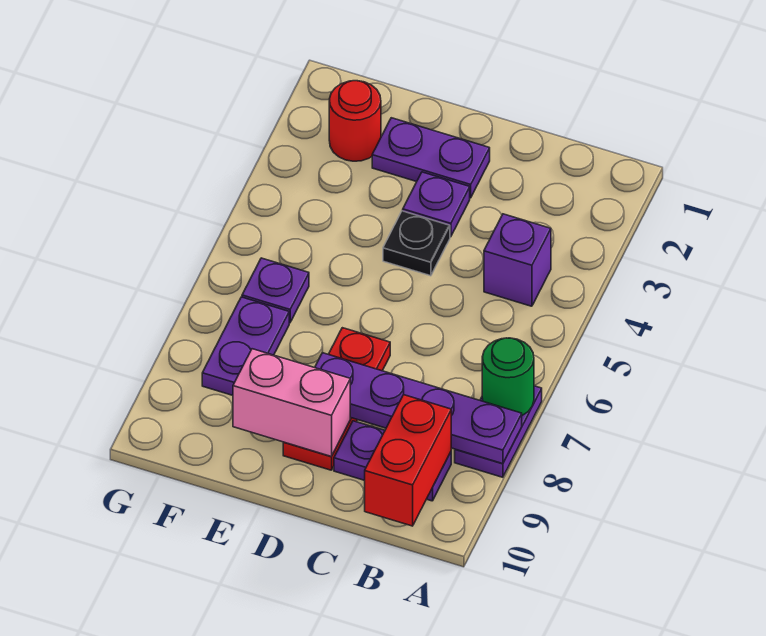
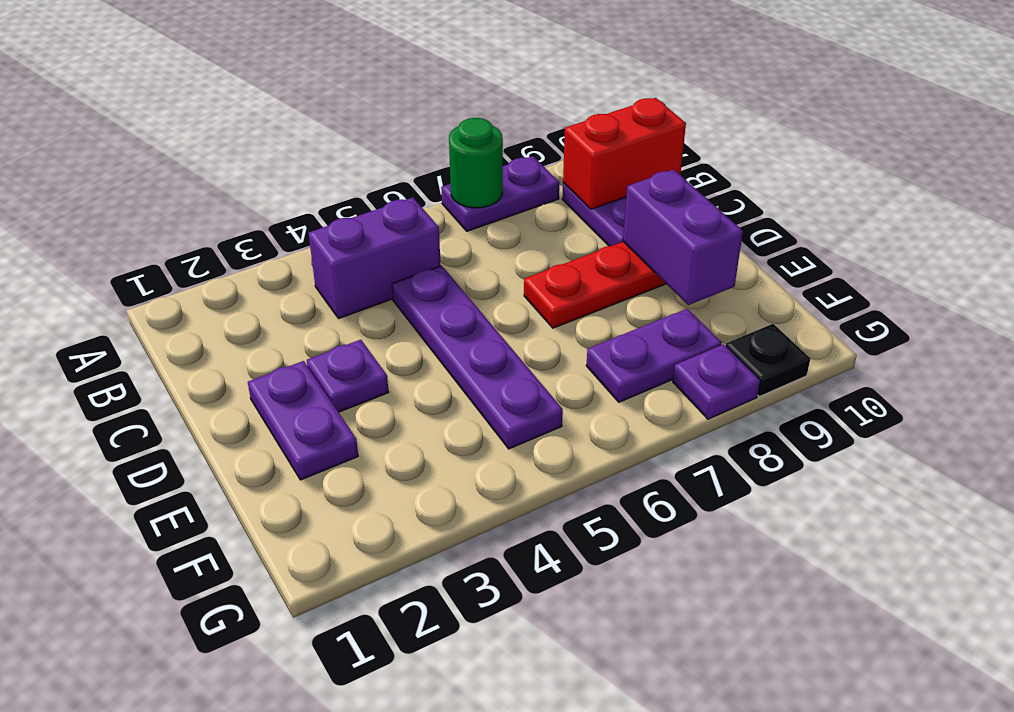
purple plate A8:D8 level 2 -> purple plate C5:F5 level 1
purple brick B4 level 1 -> purple brick B4:B5 level 1
black plate D4 level 1 -> black plate G9 level 1
pink brick D9:E9 level 2 -> purple brick D9:E9 level 2
red round brick F2 level 1 -> none
purple plate F6 level 1 -> purple plate G8 level 1

